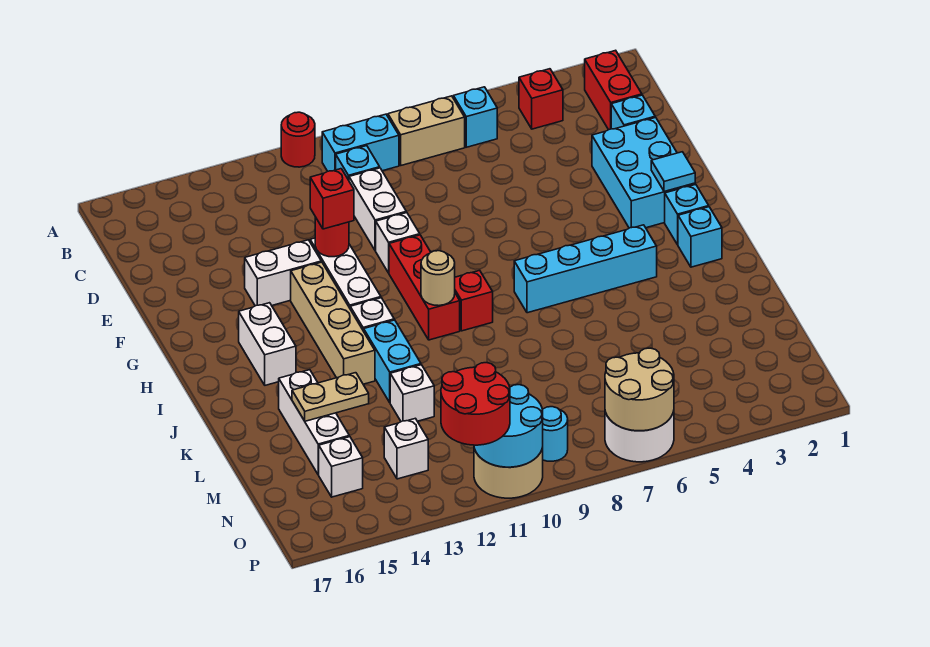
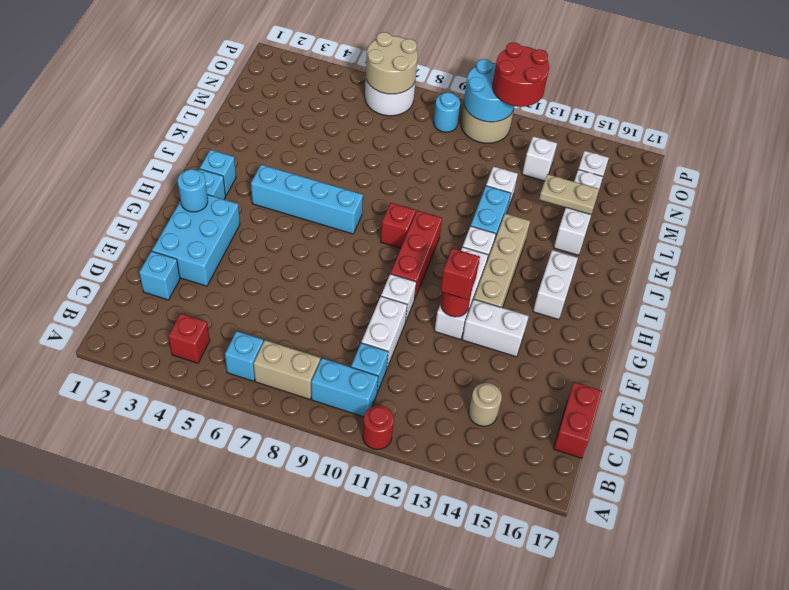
red brick B2:C2 level 1 -> red brick C17:D17 level 1
cyan tile G2 level 2 -> cyan round brick G2 level 2
tan round brick I10 level 2 -> tan round brick C14 level 1

